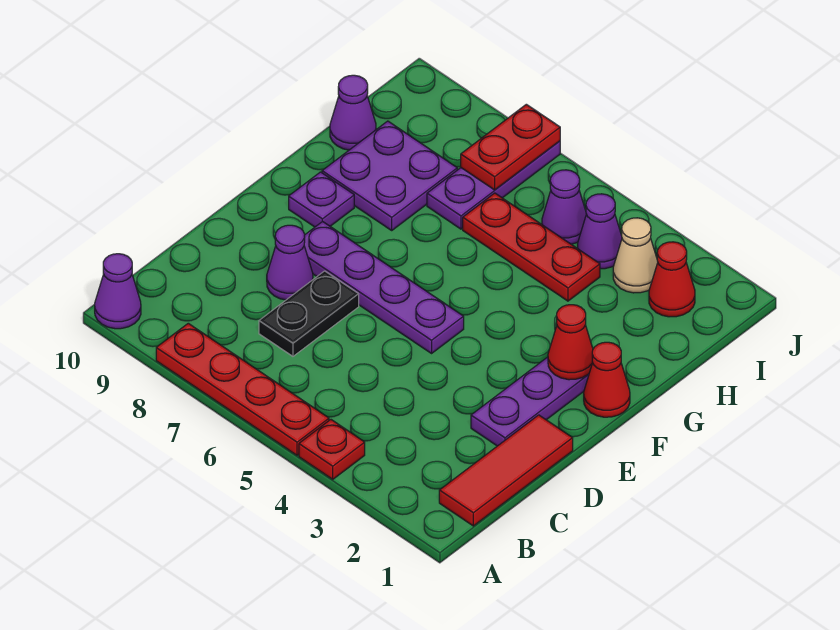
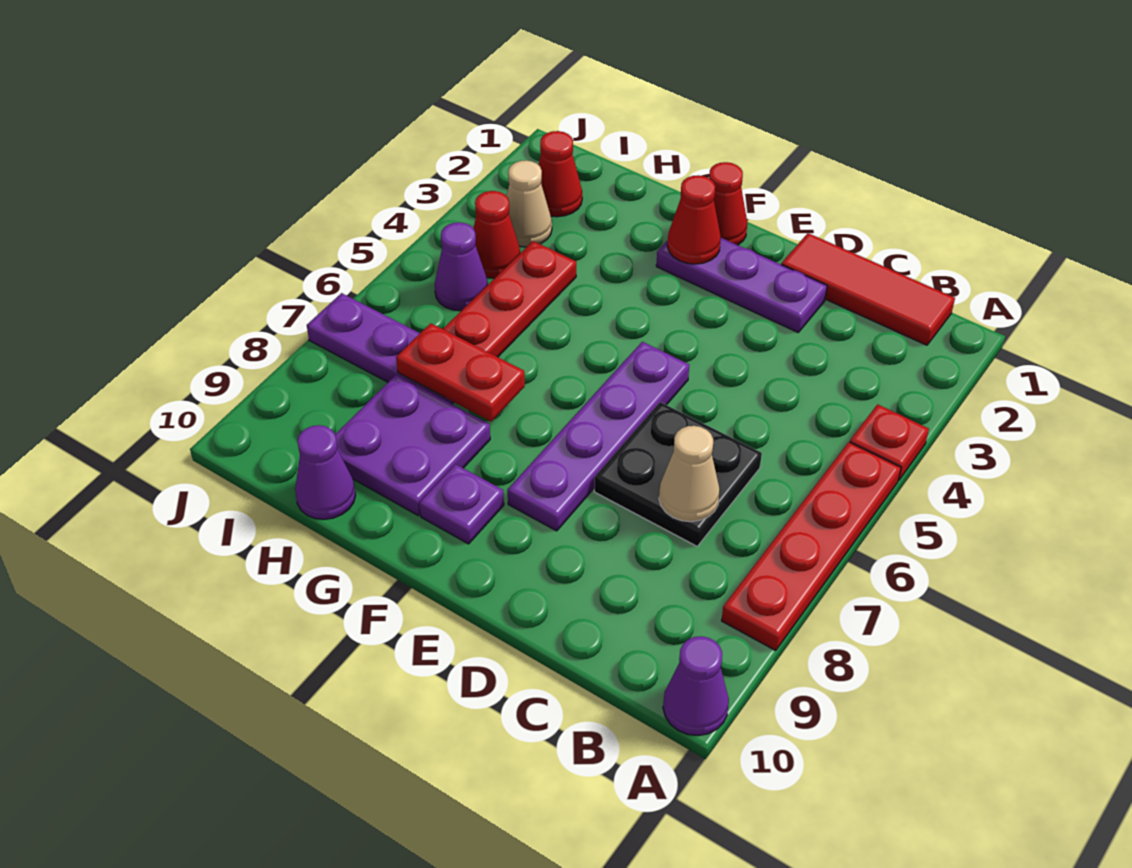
black plate C7:D7 level 1 -> black plate C6:D7 level 1
none -> tan cone C7 level 2
purple cone D8 level 1 -> none
purple cone I4 level 1 -> red cone I4 level 1
red plate I7:J7 level 2 -> red plate G7:H7 level 2

